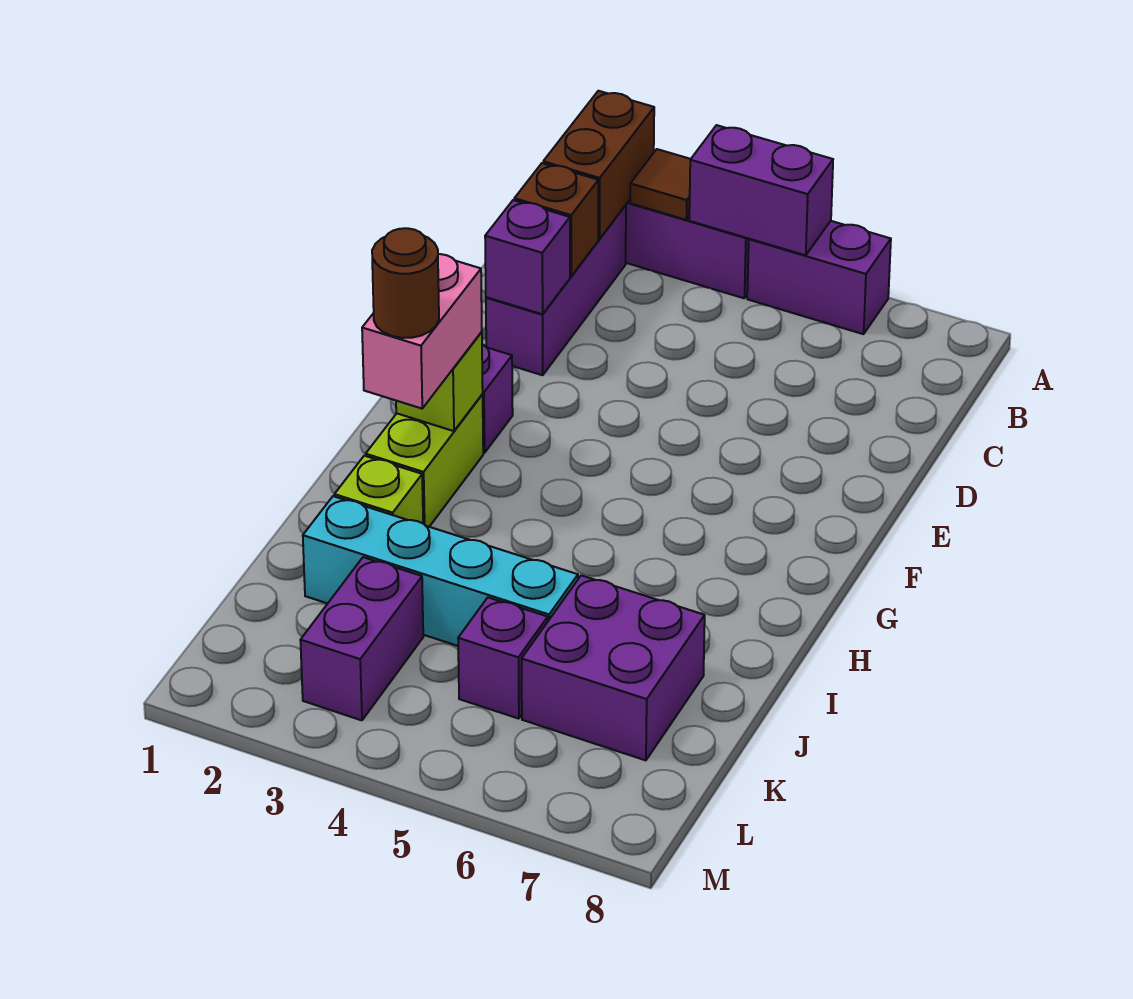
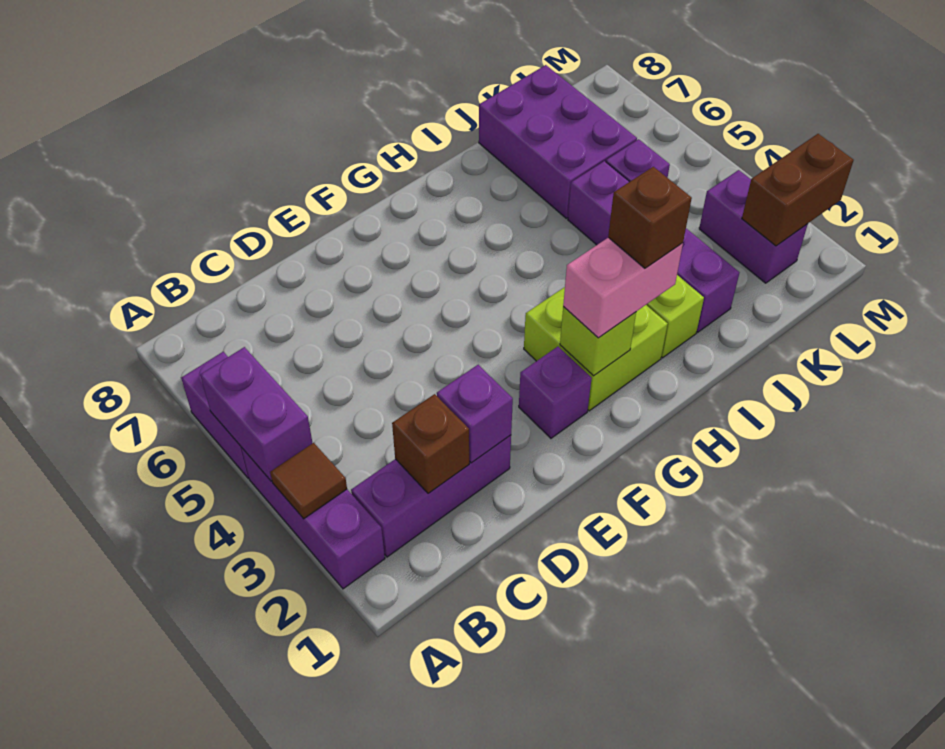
brown brick A2:B2 level 2 -> brown brick L2:M2 level 2
lime brick G2:H2 level 1 -> lime brick G2:H3 level 1
brown round brick H2 level 4 -> brown brick H2 level 4
cyan brick J2:J5 level 1 -> purple brick J2:J5 level 1
purple brick J6:K7 level 1 -> purple brick J6:K8 level 1
purple brick K3:L3 level 1 -> purple brick L2:L3 level 1

